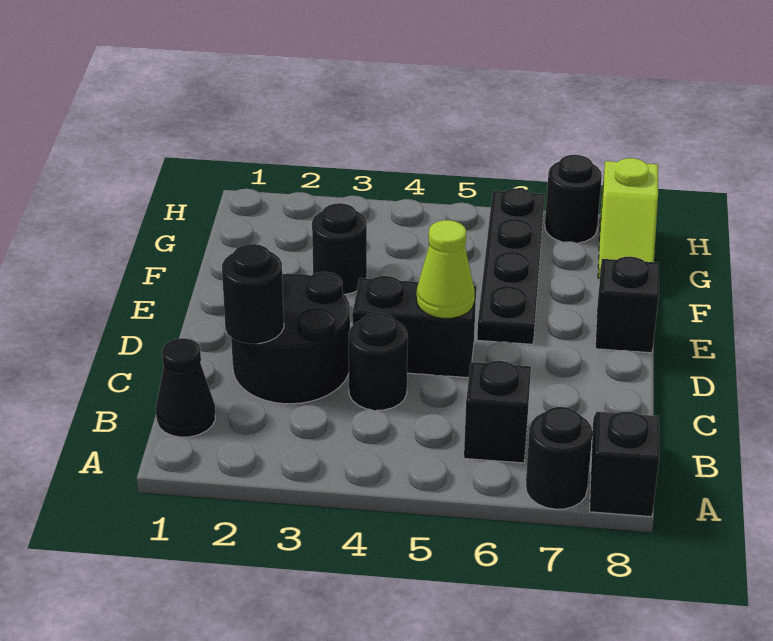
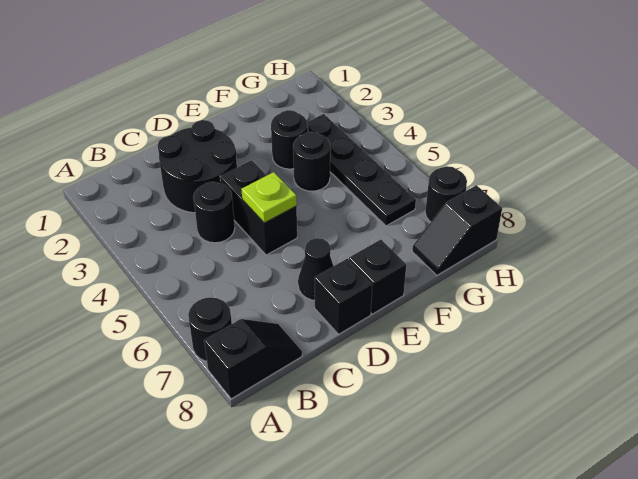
black cone B1 level 1 -> black cone D7 level 1
black brick B6 level 1 -> black brick D8 level 1
black round brick C2 level 2 -> black round brick F4 level 1
lime cone D5 level 2 -> lime plate D5 level 2
black plate E6:H6 level 1 -> black plate G3:G6 level 1
lime slope G8:H8 level 1 top H -> black slope G8:H8 level 1 top H

